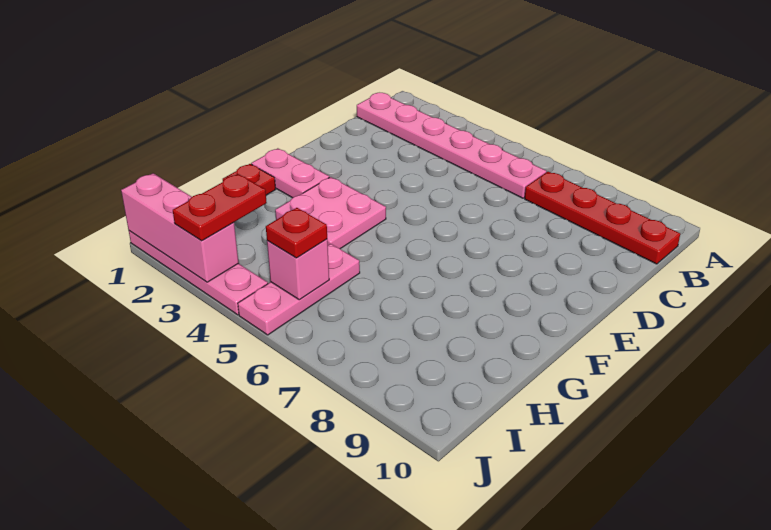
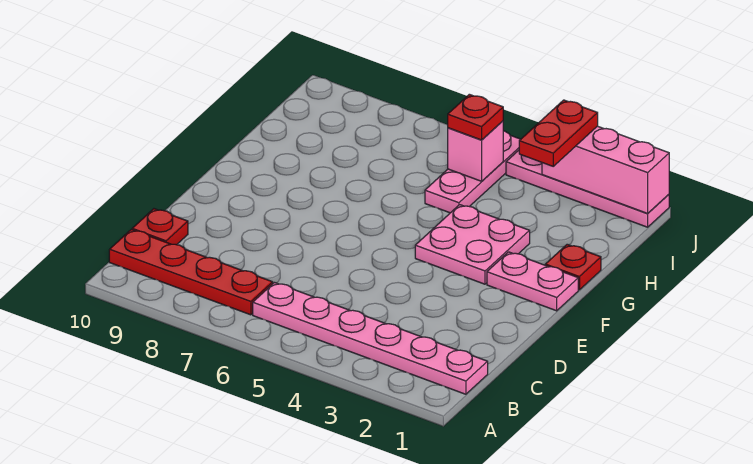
none -> red plate C10 level 1

